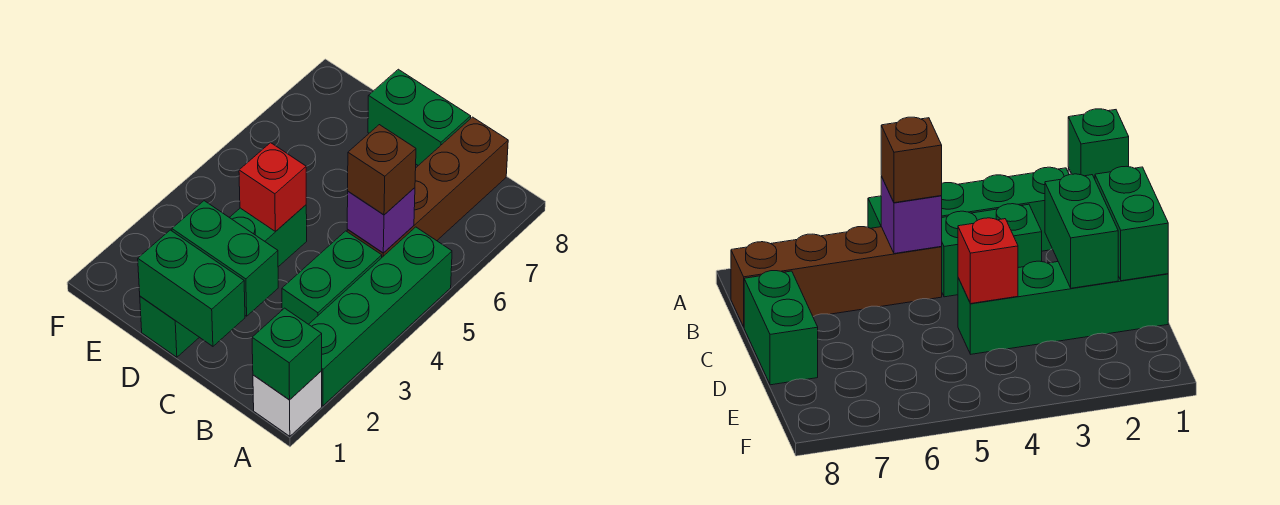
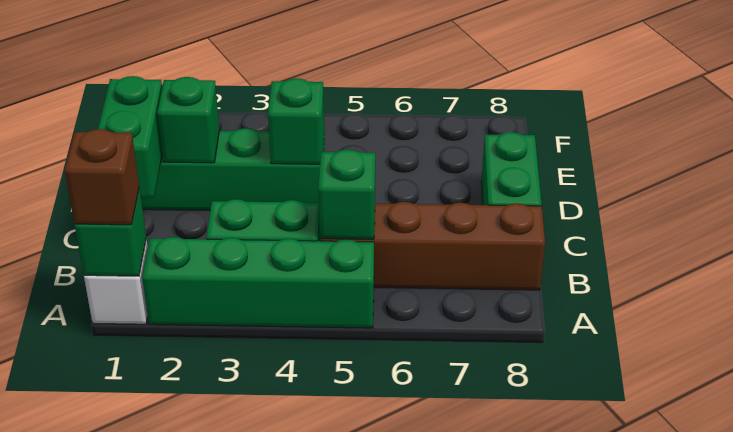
purple brick B5 level 2 -> green brick B5 level 2
brown brick B5 level 3 -> brown brick A1 level 3
green brick C2:D2 level 2 -> green brick D2 level 2
red brick D4 level 2 -> green brick D4 level 2

